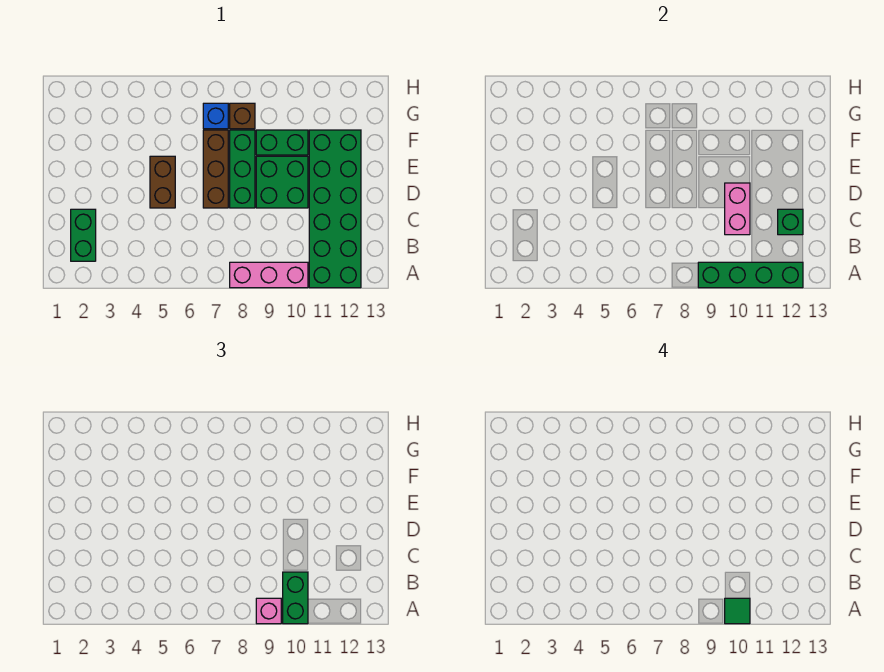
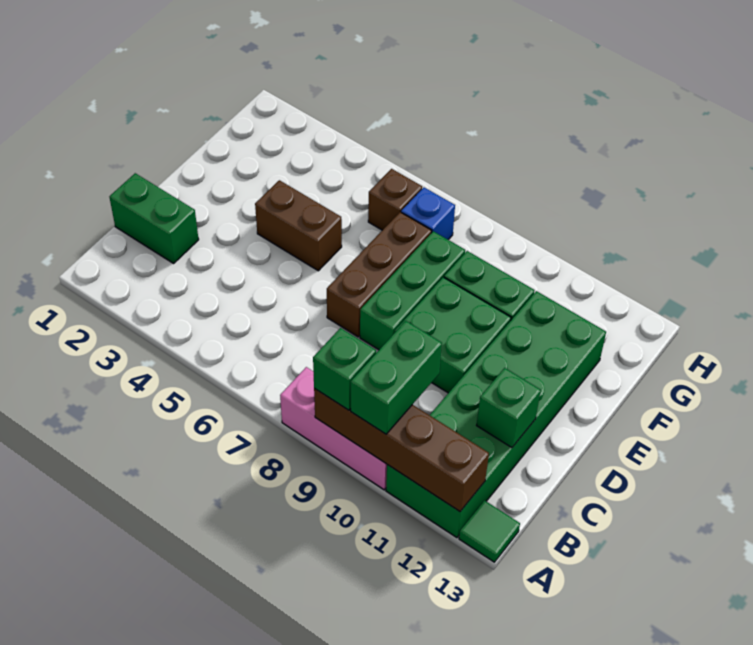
green brick A9:A12 level 2 -> brown brick A9:A12 level 2
pink brick A9 level 3 -> green brick A9 level 3
green tile A10 level 4 -> green tile A13 level 1
green brick B2:C2 level 1 -> green brick C1:C2 level 1
pink brick C10:D10 level 2 -> none
brown brick D5:E5 level 1 -> brown brick E4:E5 level 1
brown brick G8 level 1 -> brown brick G6 level 1

